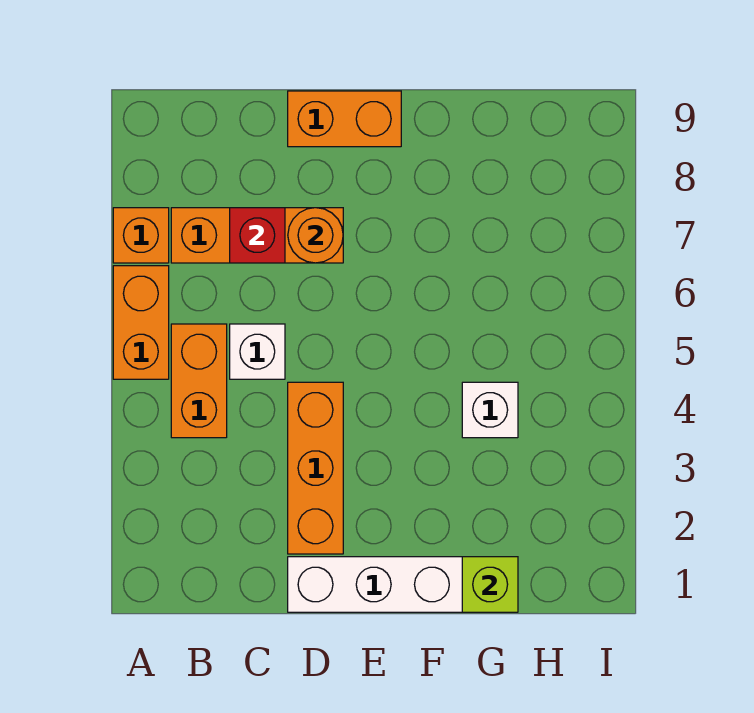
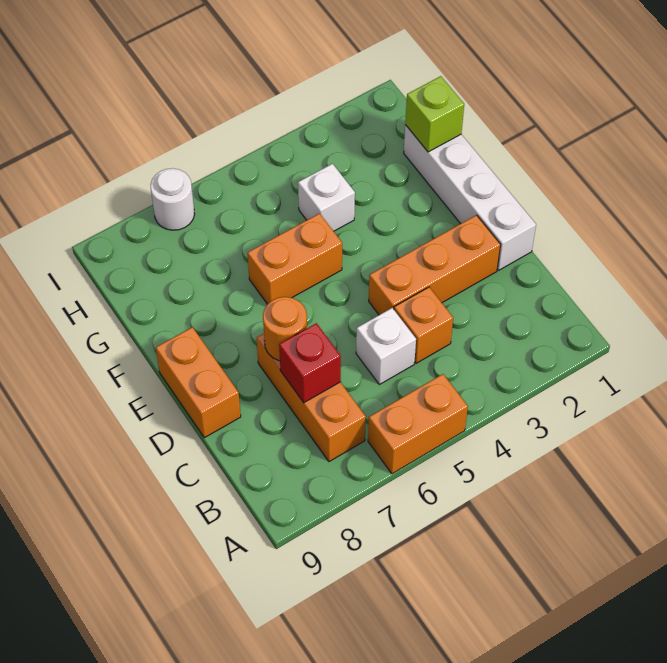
orange brick A7 level 1 -> orange brick C4 level 1
orange brick B4:B5 level 1 -> orange brick F5:F6 level 1
none -> white round brick I7 level 1

